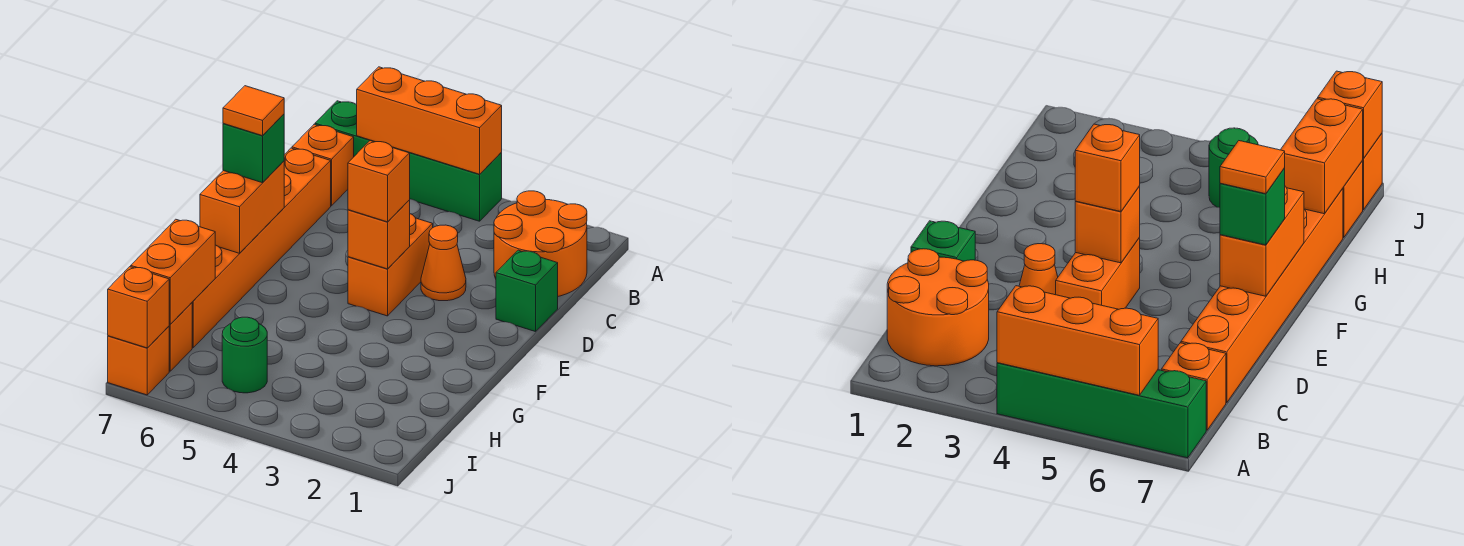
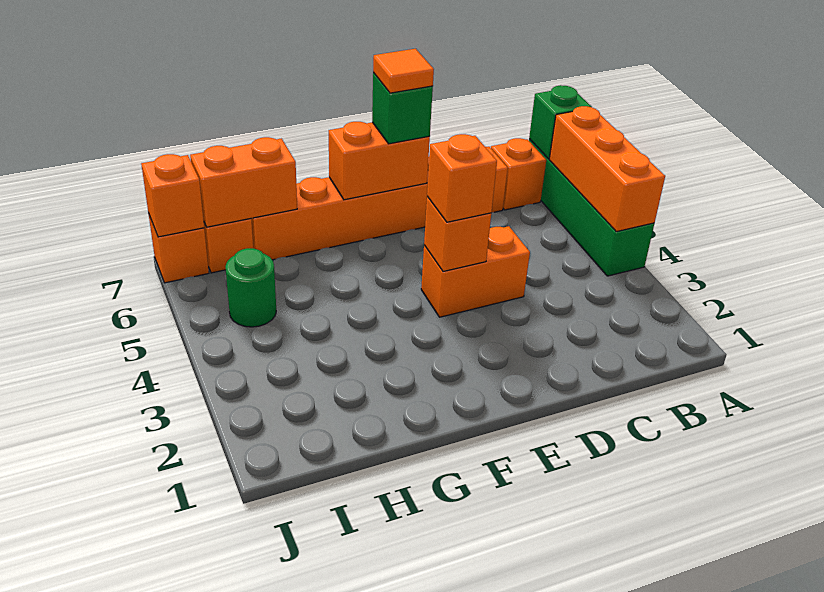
orange round brick B1:C2 level 1 -> none
green brick D1 level 1 -> green brick A7 level 2
orange cone D3 level 1 -> none

